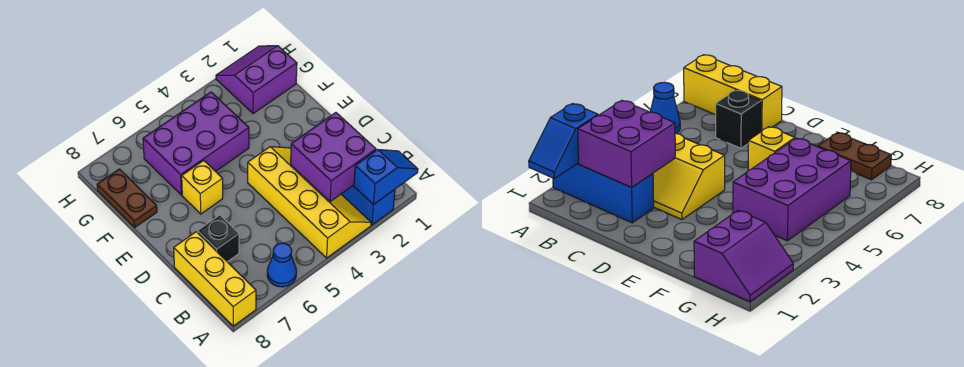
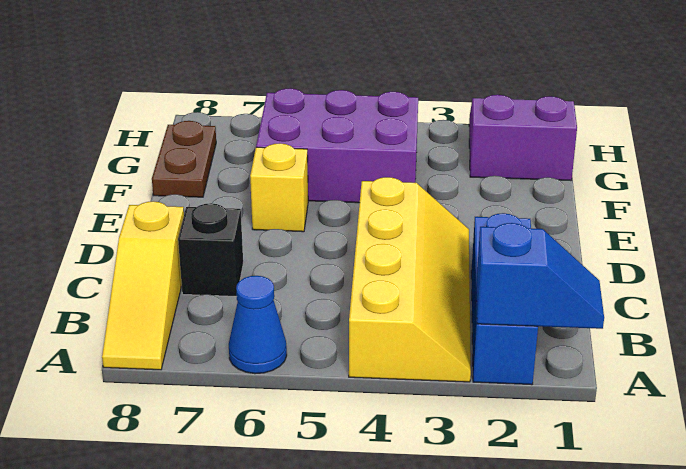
yellow brick A8:C8 level 1 -> yellow slope A8:C8 level 1 top C
purple brick B2:C3 level 2 -> none

